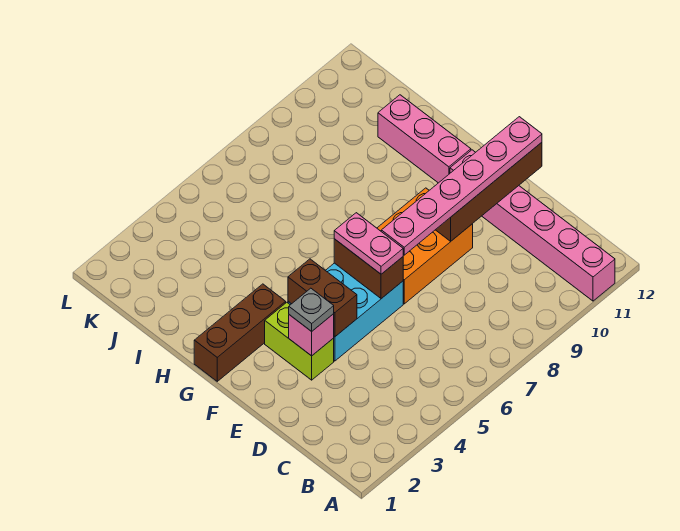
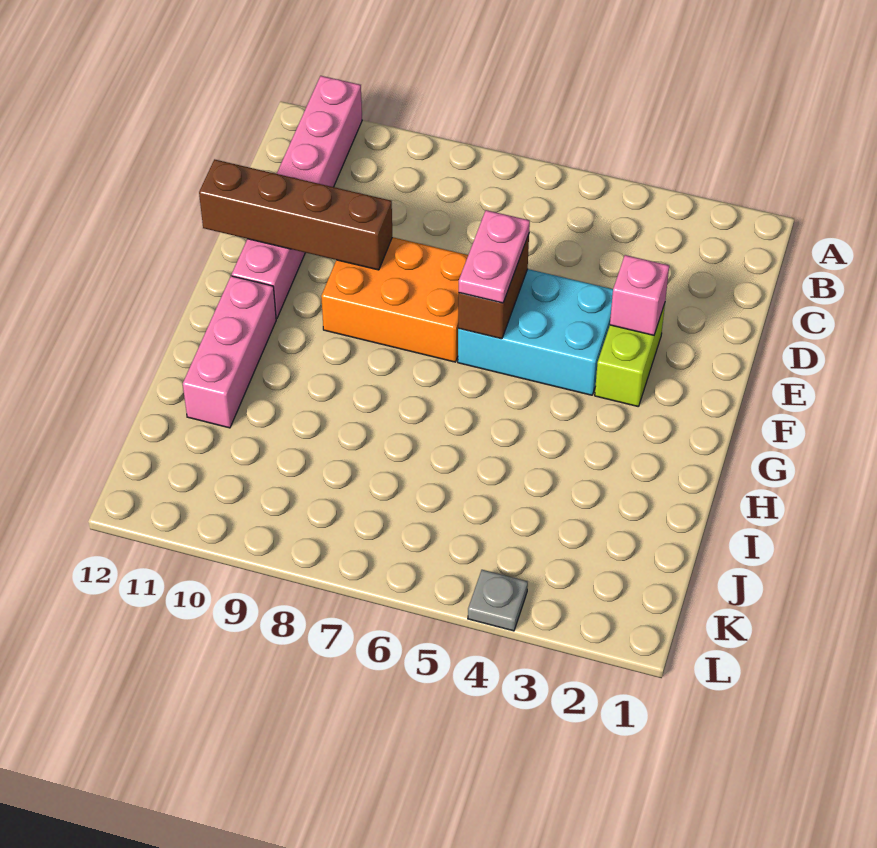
grey plate E3 level 3 -> grey plate L4 level 1
brown brick E4:F4 level 2 -> none
pink plate E7:E12 level 3 -> none
brown brick G1:G3 level 1 -> none

